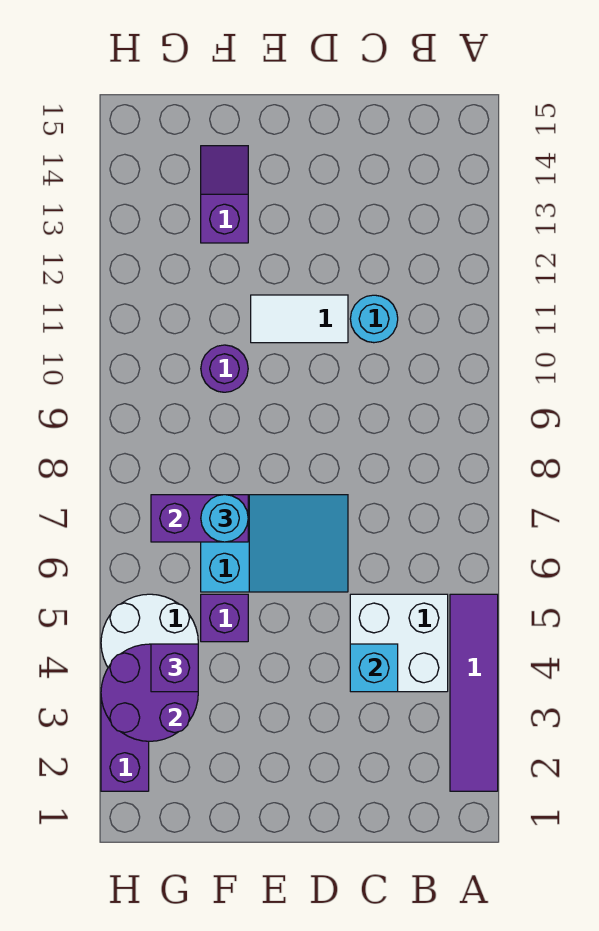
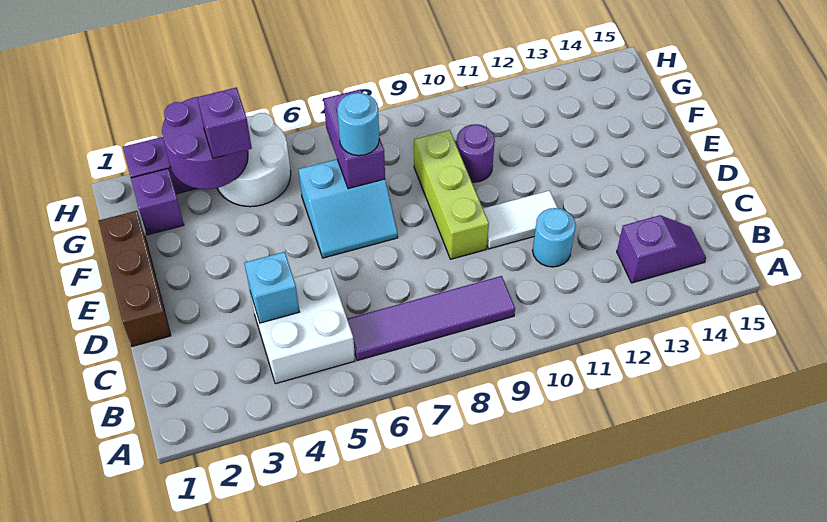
purple tile A2:A5 level 1 -> purple tile B6:B9 level 1
none -> brown brick D1:F1 level 1
cyan slope D6:F7 level 1 top F -> cyan slope E6:F7 level 1 top F
none -> lime brick D9:F9 level 1
white tile D11:E11 level 1 -> white tile D10:D11 level 1
purple brick F5 level 1 -> purple brick G2 level 1
purple slope F13:F14 level 1 top 13 -> purple slope B13:B14 level 1 top 13

